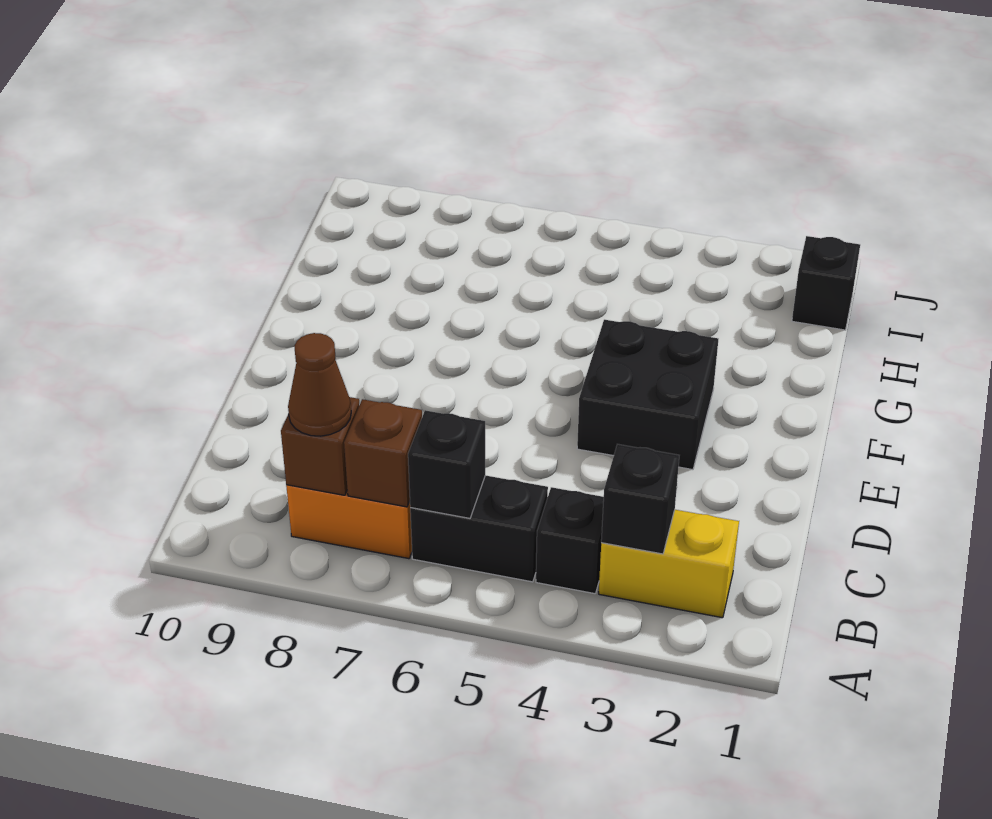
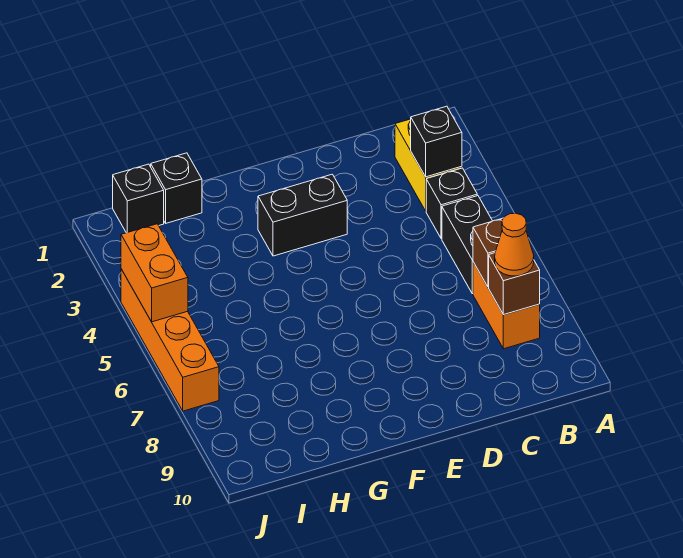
black brick B6 level 2 -> black brick H1 level 1
brown cone B8 level 3 -> orange cone B8 level 3
black brick E3:F4 level 1 -> black brick E3:F3 level 1
none -> orange brick J4:J7 level 1
none -> orange brick J4:J5 level 2

